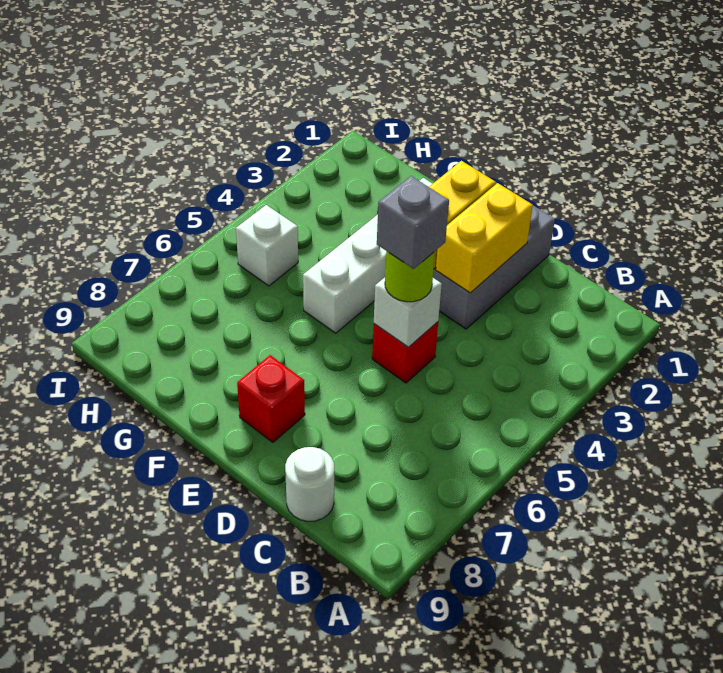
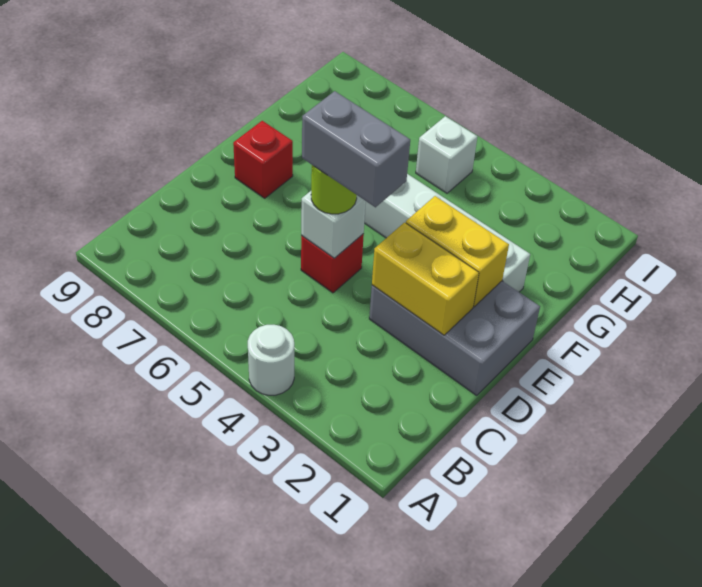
white round brick C9 level 1 -> white round brick A4 level 1
grey brick D5 level 4 -> grey brick D4:D5 level 4

